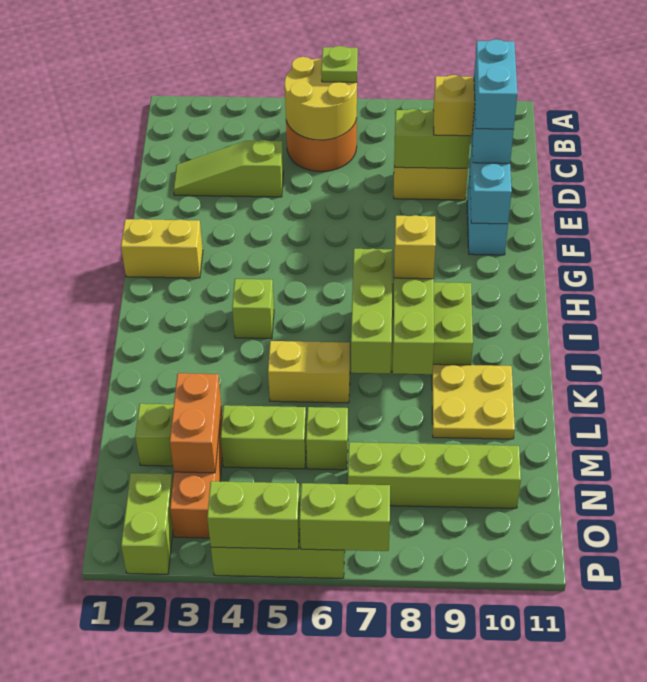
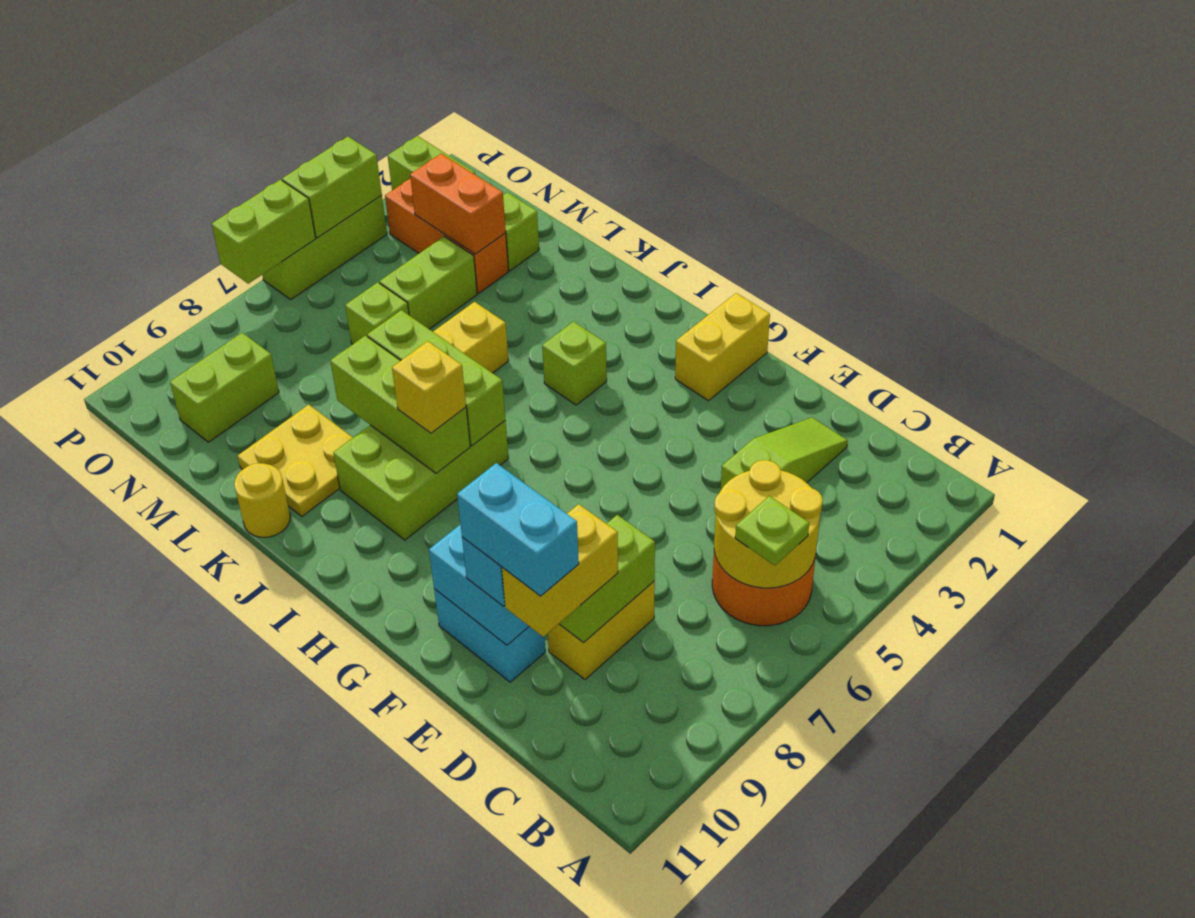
none -> yellow round brick K11 level 1
lime brick N7:N10 level 1 -> lime brick N9:N10 level 1

